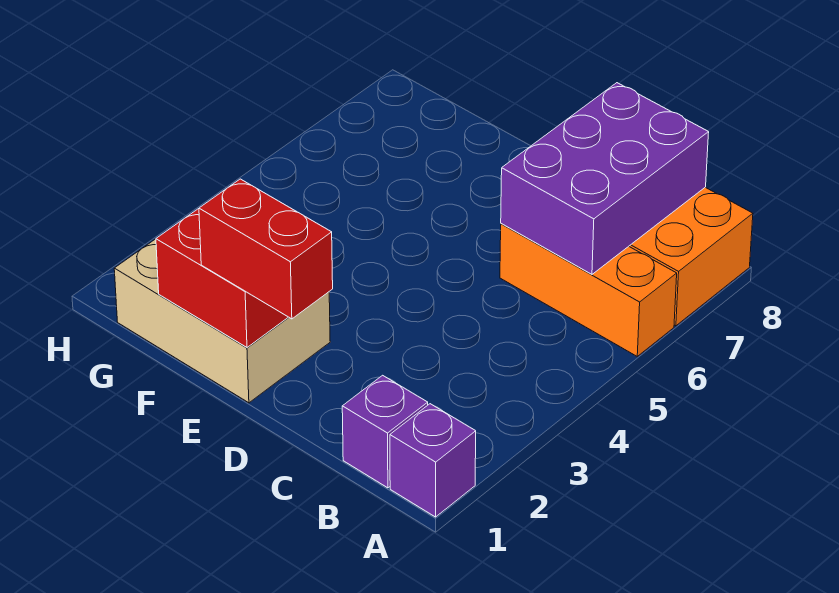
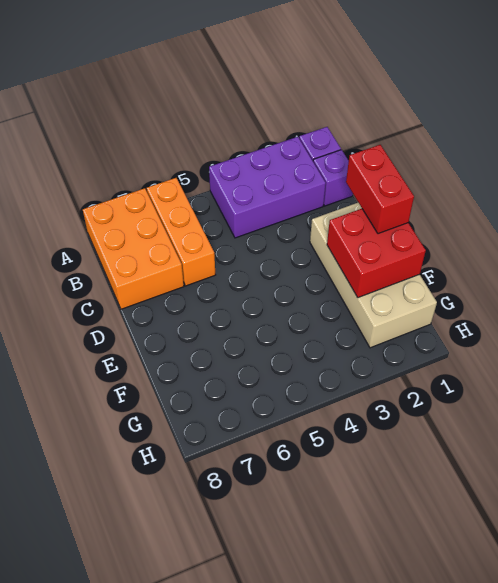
purple brick B6:C8 level 2 -> purple brick A2:B4 level 1
tan brick E1:G2 level 1 -> tan brick D1:G2 level 1

